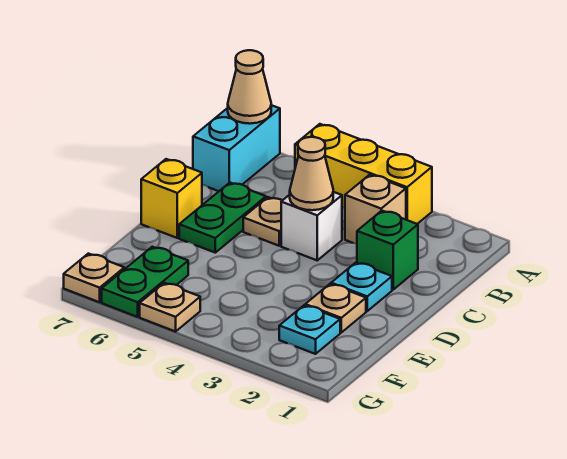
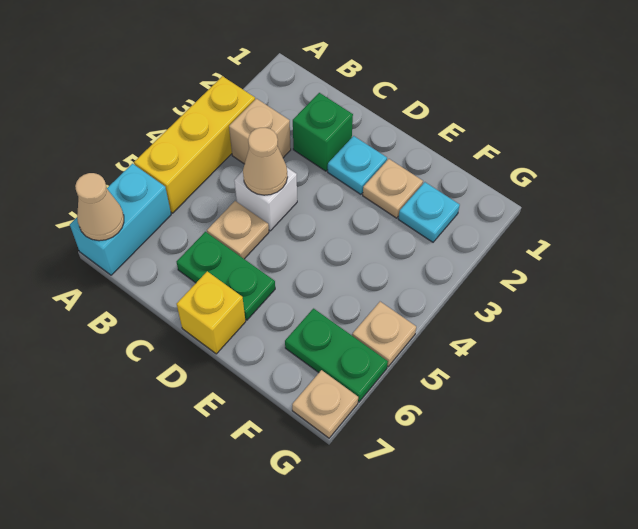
cyan brick A7:B7 level 1 -> cyan brick A6:A7 level 1

